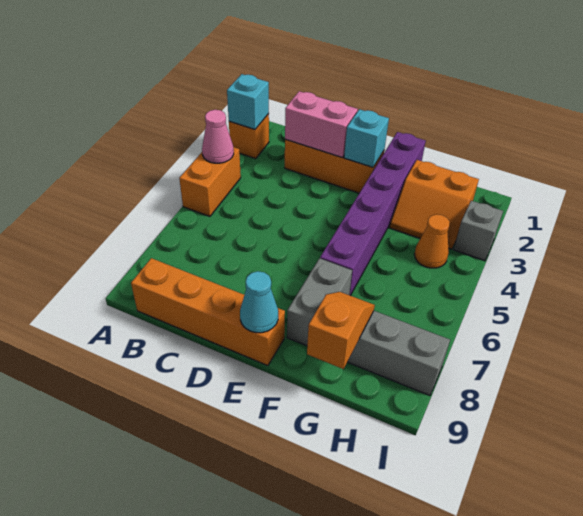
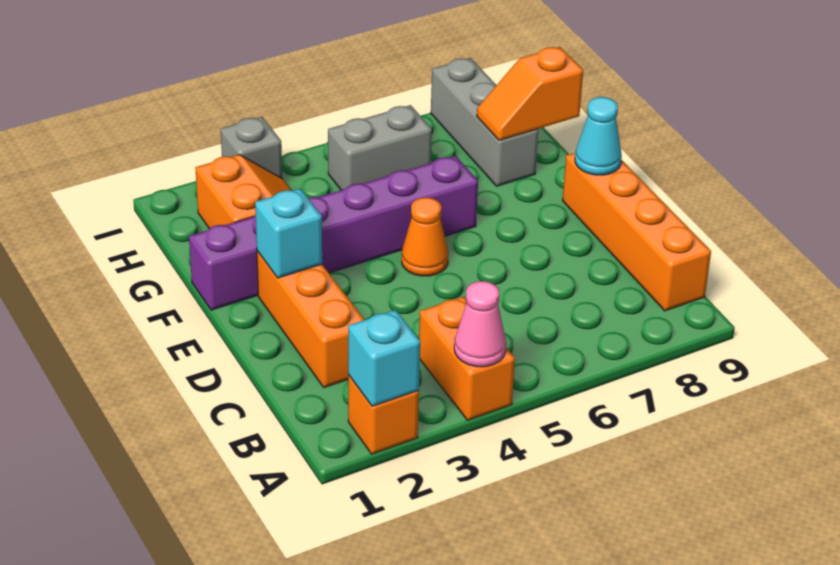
orange brick A4:A5 level 1 -> orange brick A4:B4 level 1
pink brick C2:D2 level 2 -> none
grey brick F7:F8 level 1 -> grey brick H5:H6 level 1
orange cone H4 level 1 -> orange cone E5 level 1

